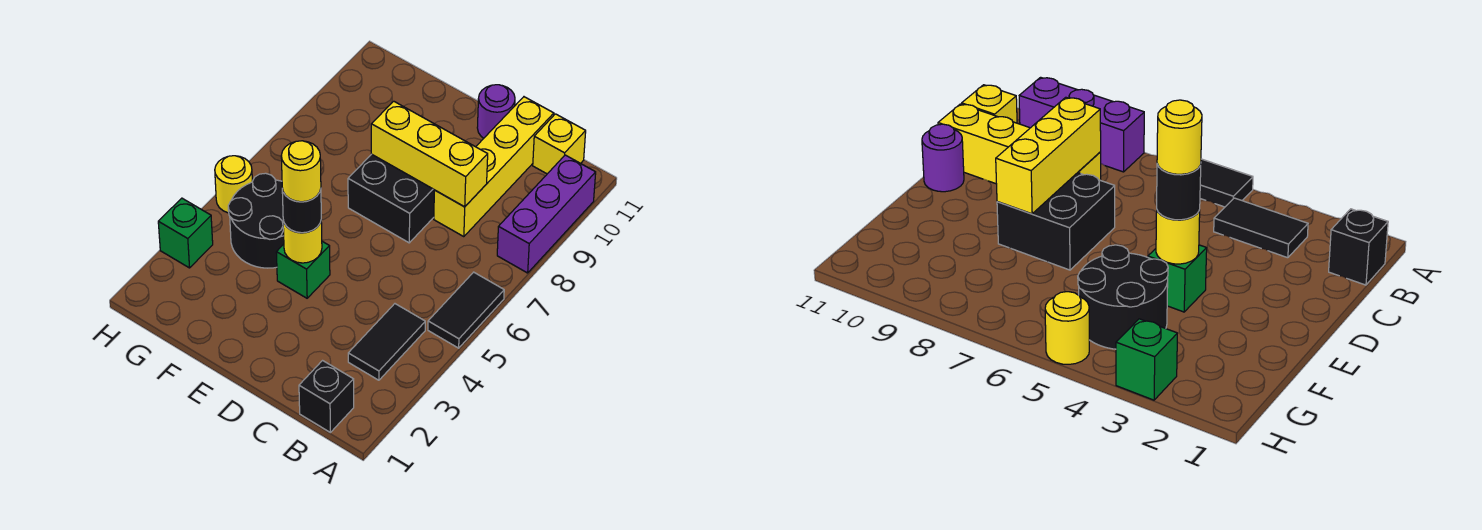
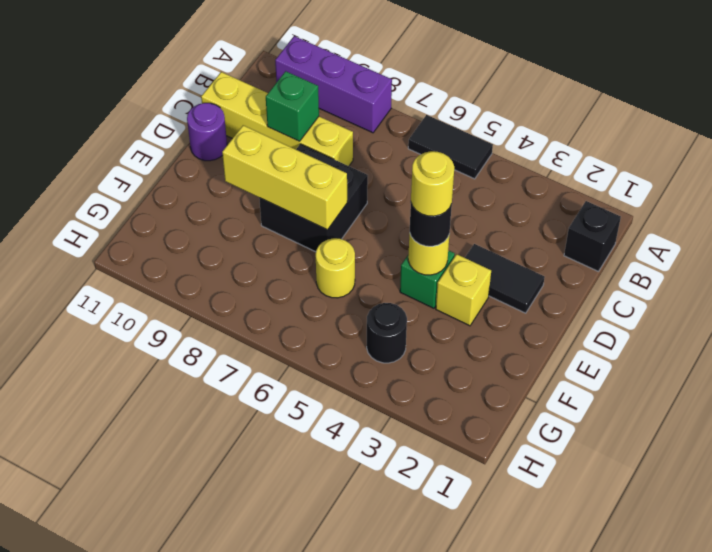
black tile B3:B4 level 1 -> black tile D2:D3 level 1
yellow brick B11 level 1 -> yellow brick E3 level 1
yellow brick C8:E8 level 2 -> yellow brick E7:E9 level 2
black round brick F4:G5 level 1 -> black round brick G4 level 1
green brick H3 level 1 -> green brick C9 level 2
yellow round brick H5 level 1 -> yellow round brick F6 level 1

